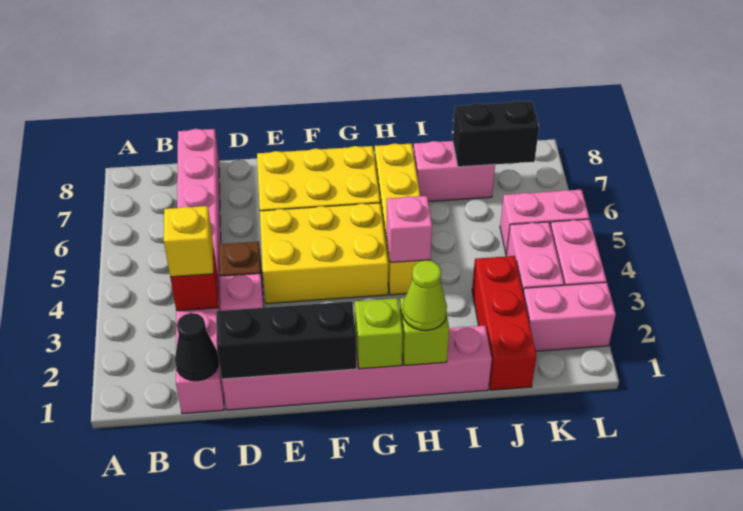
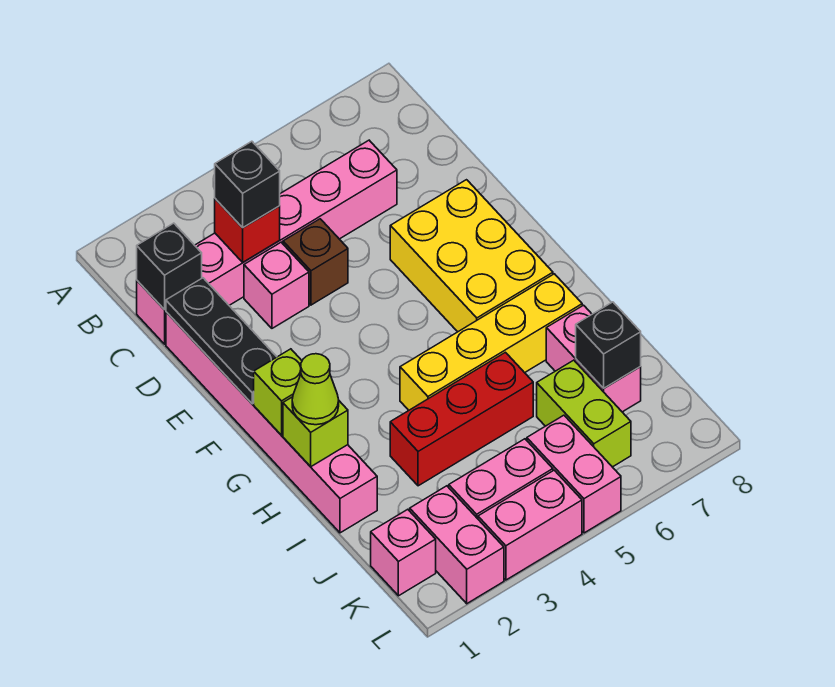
pink brick C1:C8 level 1 -> pink brick C1:C6 level 1
black cone C1 level 2 -> black brick C1 level 2
yellow brick C3 level 3 -> black brick C3 level 3
black brick D1:F1 level 2 -> black plate D1:F1 level 2
yellow brick E4:G5 level 1 -> none
pink brick H4 level 2 -> pink brick K1 level 1
red brick J1:J3 level 1 -> red brick I3:I5 level 1
none -> lime brick J6:K6 level 1
black brick J7:K7 level 2 -> black brick J7 level 2

